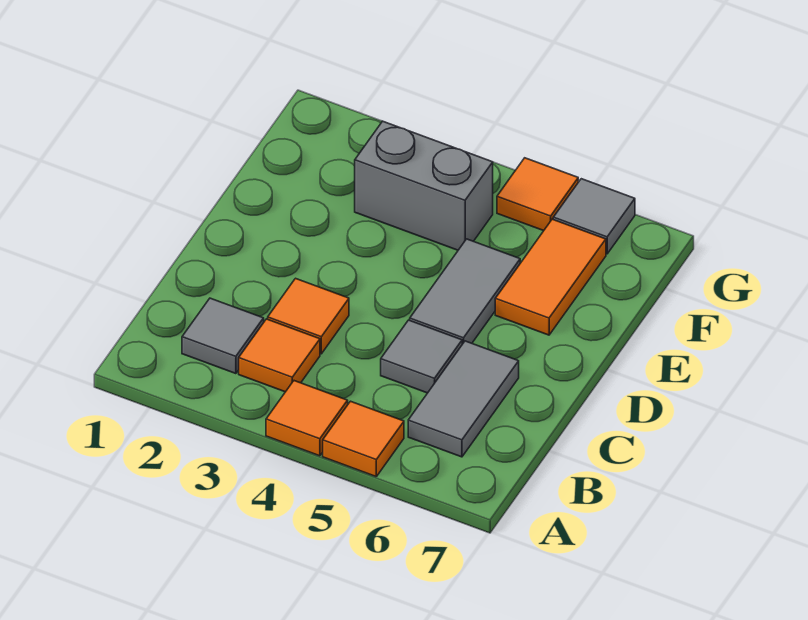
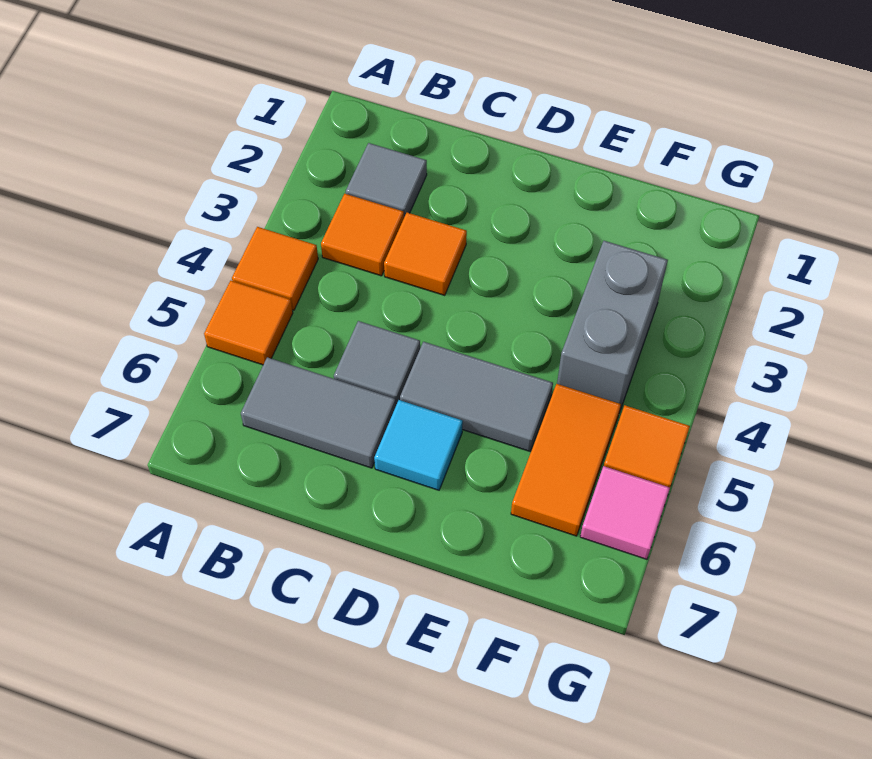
none -> cyan tile D6 level 1
orange tile E6:F6 level 1 -> orange tile F5:F6 level 1
grey tile G6 level 1 -> pink tile G6 level 1

